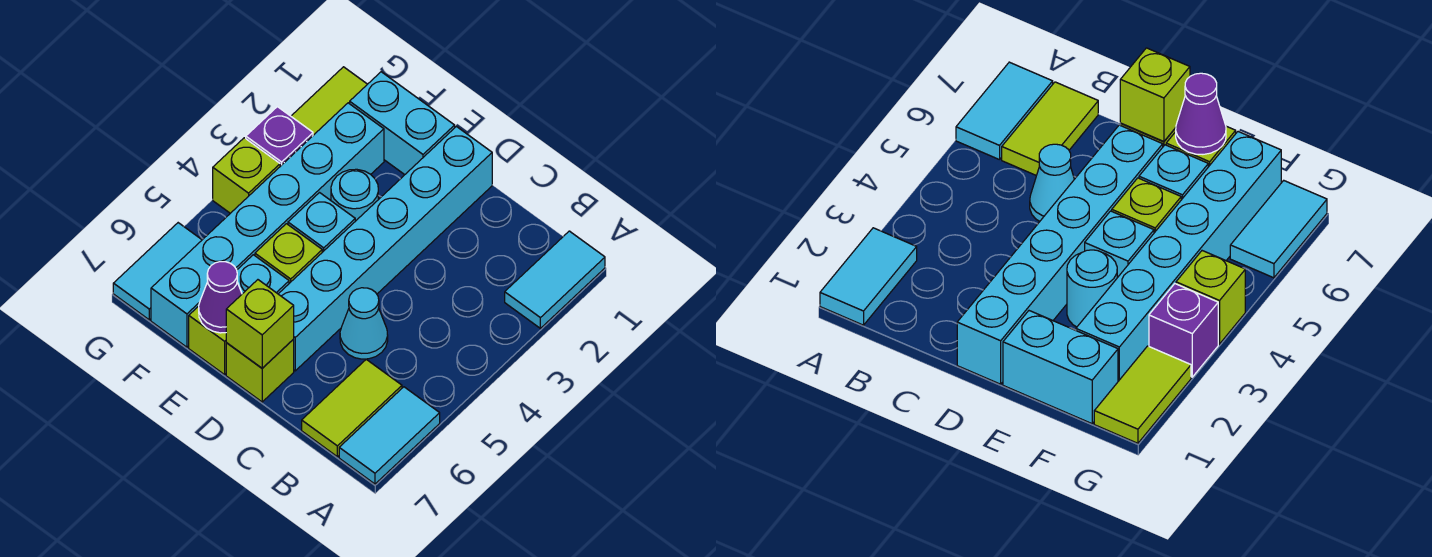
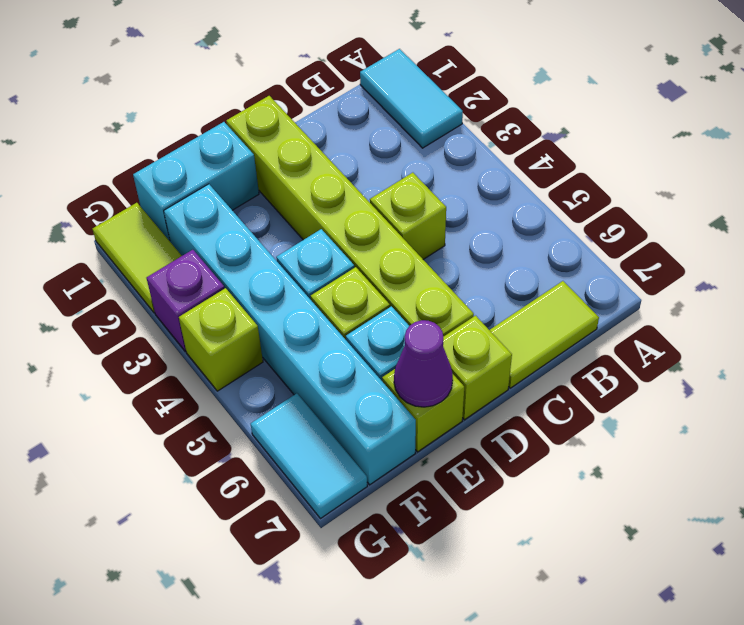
cyan tile A6:A7 level 1 -> none
lime tile B6:B7 level 1 -> lime tile B7:C7 level 1
cyan cone C5 level 1 -> none
cyan brick D1:D6 level 1 -> lime brick D1:D6 level 1
lime brick D7 level 2 -> lime brick C4 level 1
cyan round brick E3 level 1 -> none

